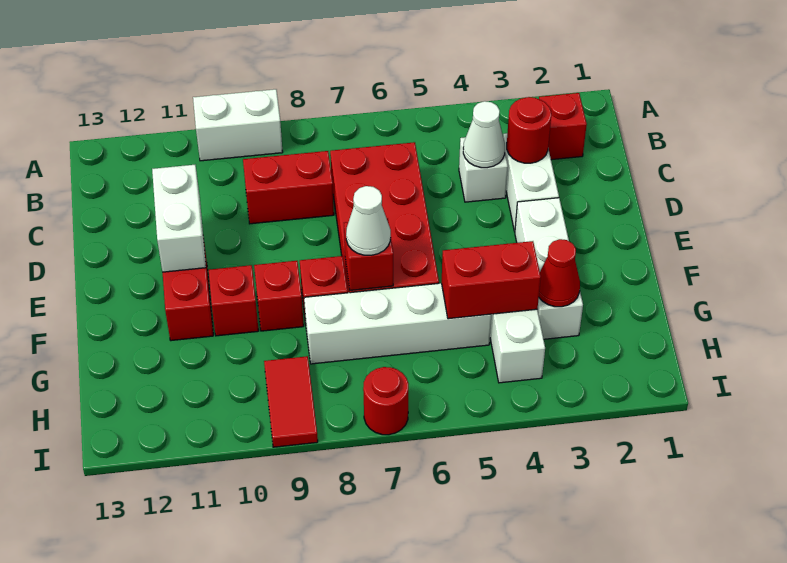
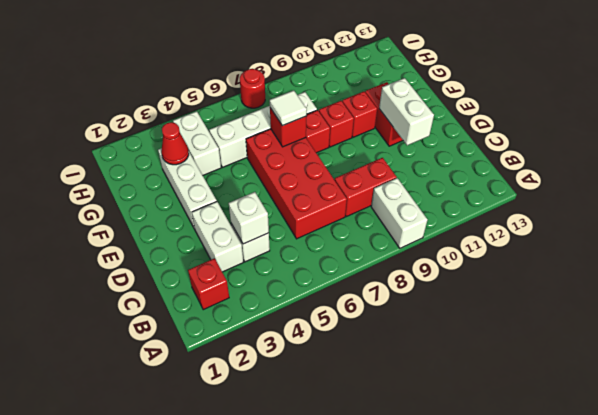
white brick A9:A10 level 1 -> white brick A9:B9 level 1
red round brick C3 level 2 -> none
white cone C4 level 2 -> white brick C4 level 2
white cone F7 level 3 -> white tile F7 level 3
red brick G4:G5 level 2 -> none
red tile H9:I9 level 1 -> none

